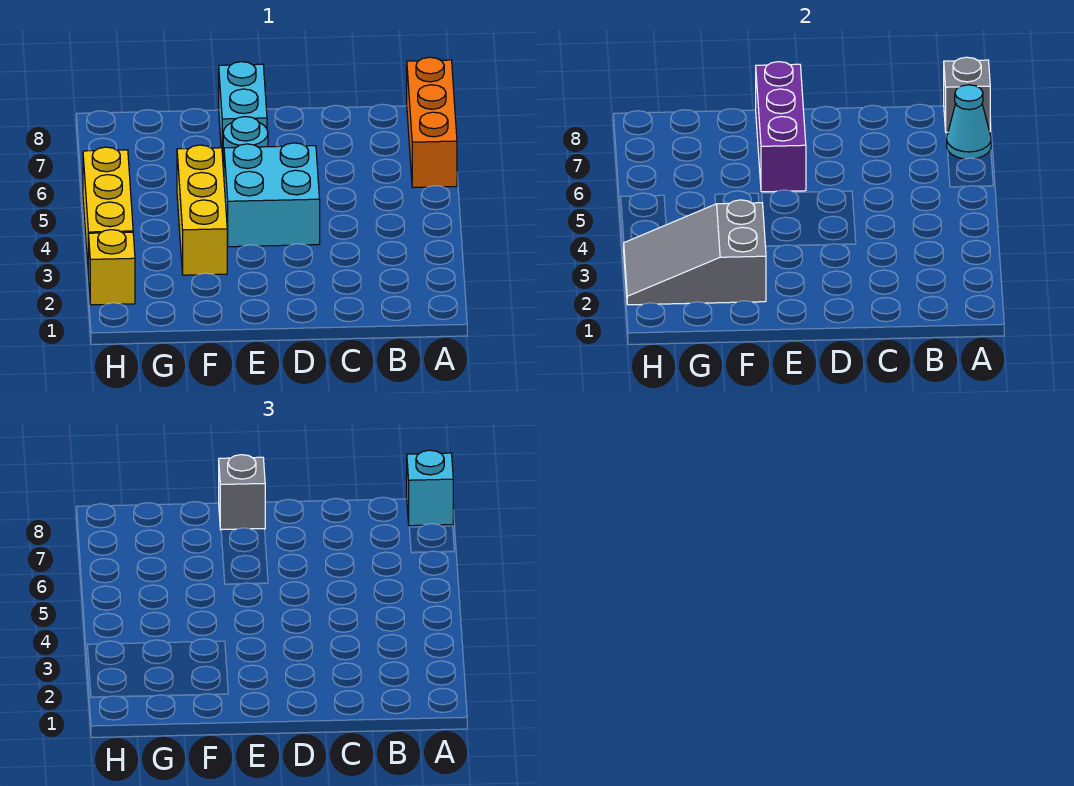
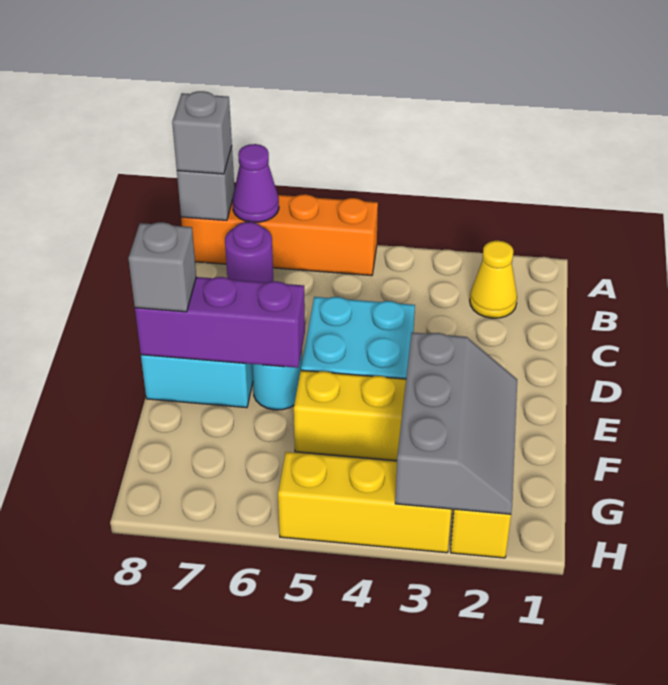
orange brick A6:A8 level 1 -> orange brick A5:A8 level 1
cyan cone A7 level 2 -> purple cone A7 level 2
cyan brick A8 level 3 -> grey brick A8 level 3
none -> yellow cone B2 level 1
none -> purple round brick B7 level 1
grey slope F2:H3 level 2 top F -> grey slope F2:H3 level 2 top 3

